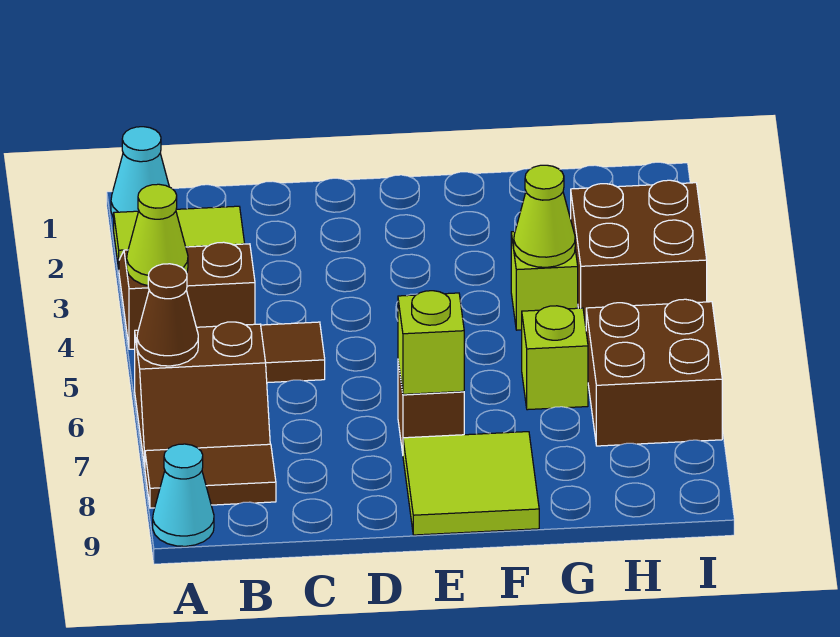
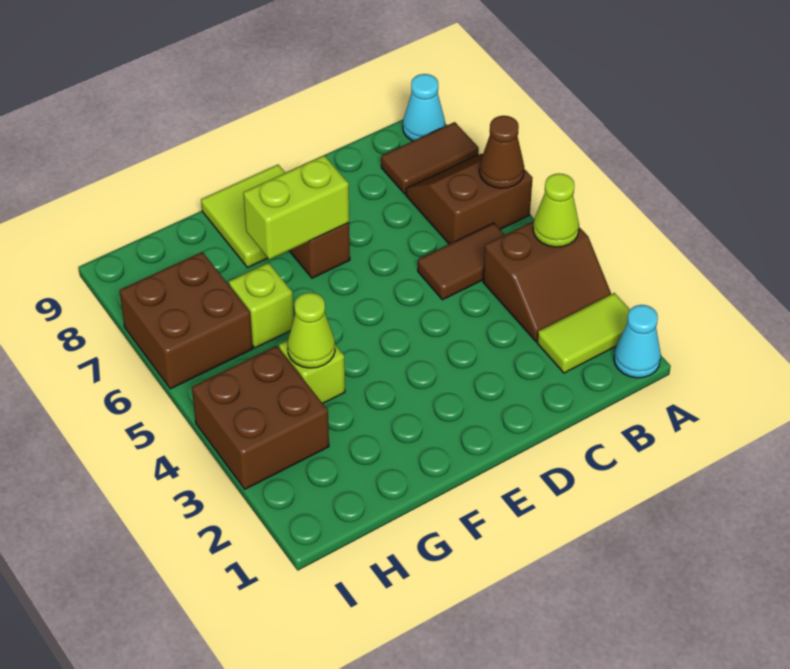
lime brick E7 level 2 -> lime brick E7:F7 level 2

